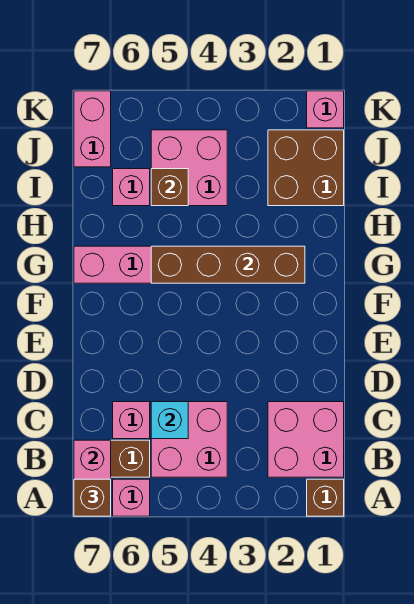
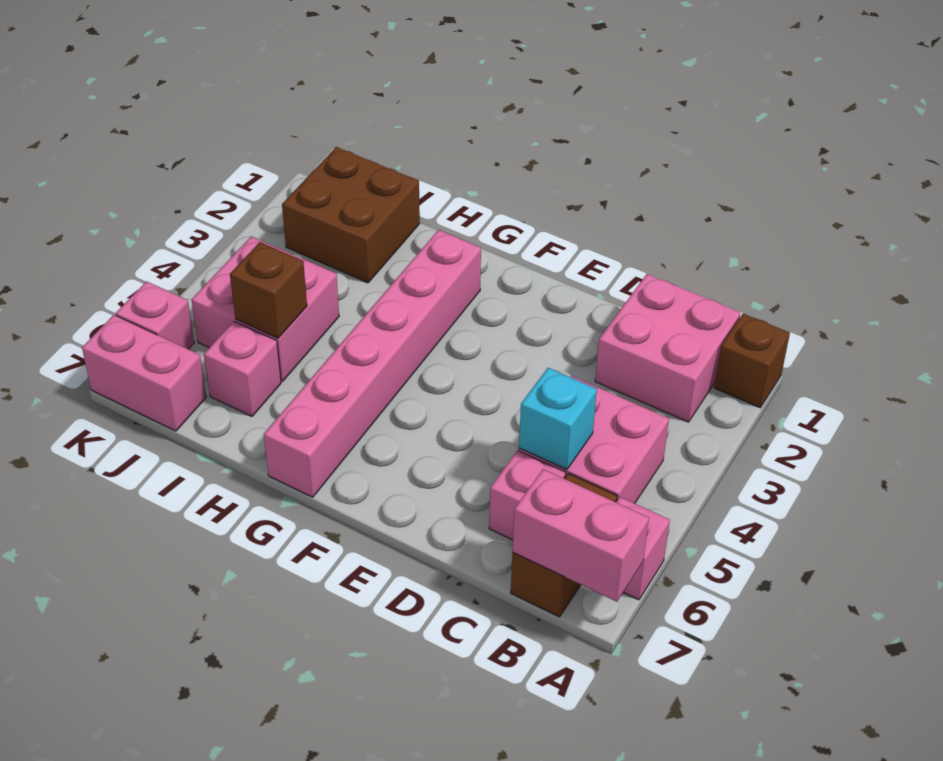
brown brick A7 level 3 -> none
brown brick G2:G5 level 2 -> none
pink brick K1 level 1 -> pink brick K6 level 1

